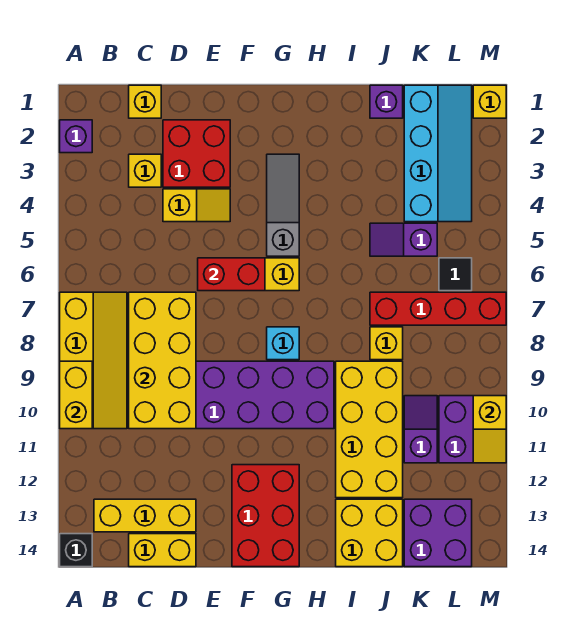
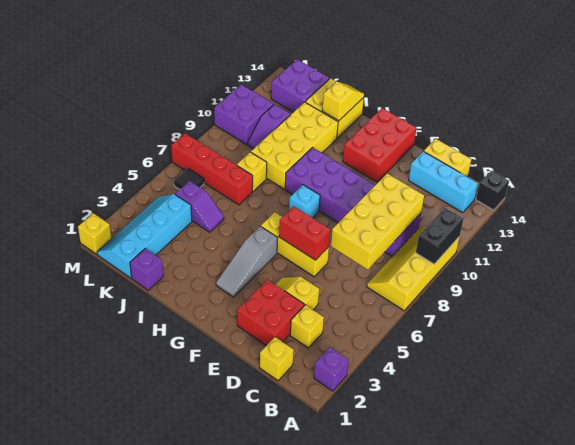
yellow brick A9:A10 level 2 -> black brick A9:A10 level 2
yellow brick B13:D13 level 1 -> cyan brick B13:D13 level 1
yellow slope M10:M11 level 2 top 10 -> yellow slope I13:I14 level 2 top 13

